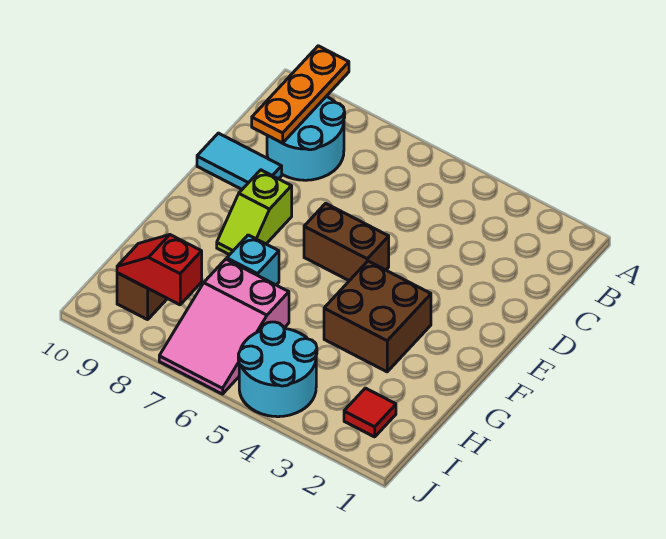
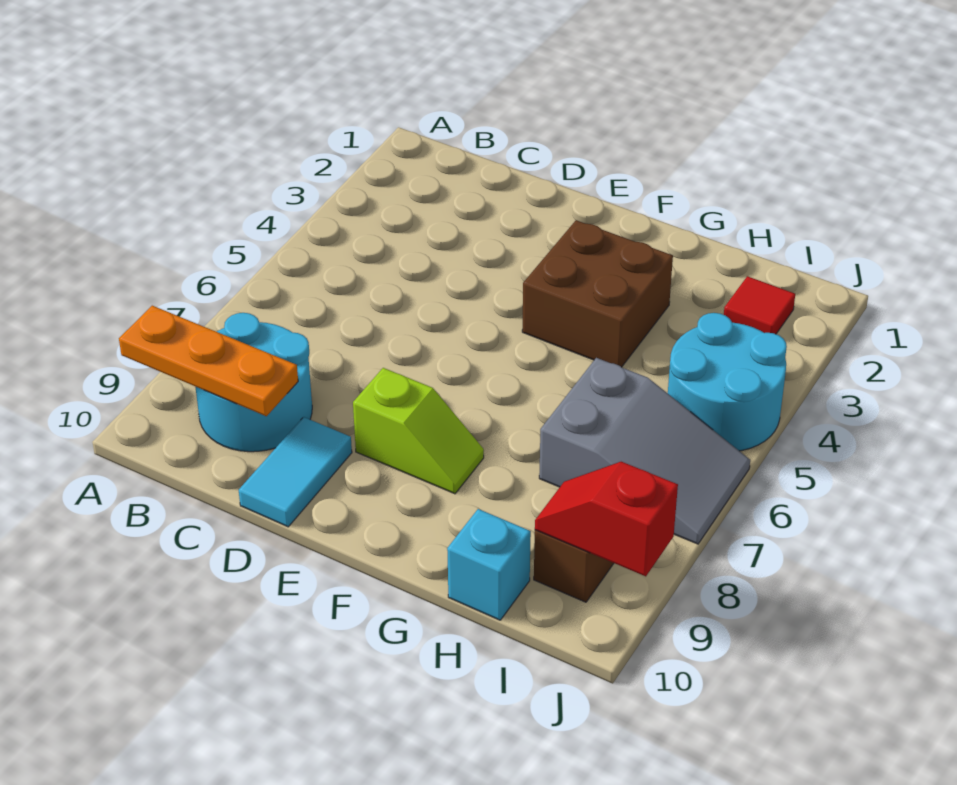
brown brick E5:E6 level 1 -> none
cyan brick G7 level 1 -> cyan brick H10 level 1
pink slope H6:J7 level 1 top H -> grey slope H6:J7 level 1 top H
red slope I8:I9 level 2 top 8 -> red slope I9:J9 level 2 top J

